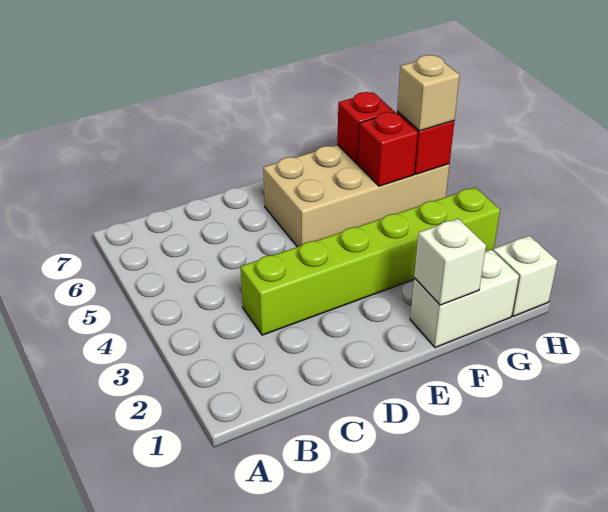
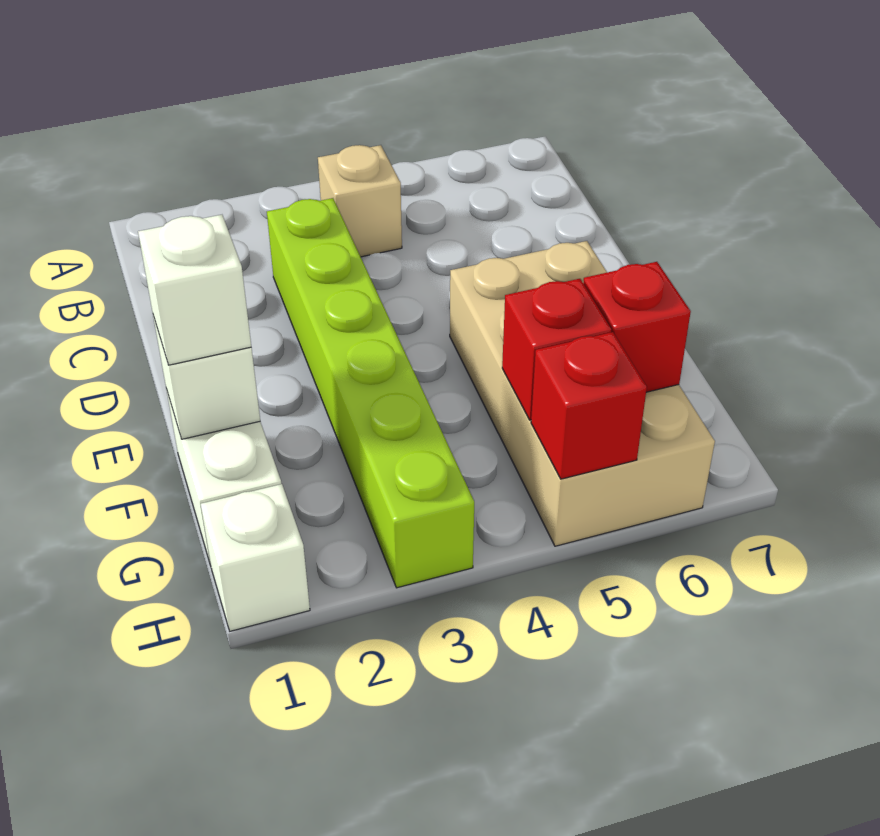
none -> white brick F1 level 3
tan brick H5 level 3 -> tan brick B4 level 1

